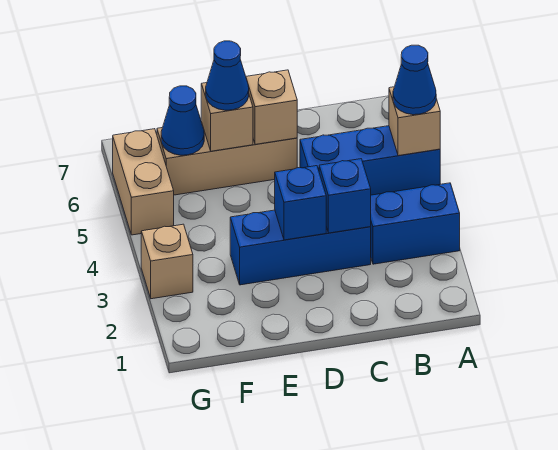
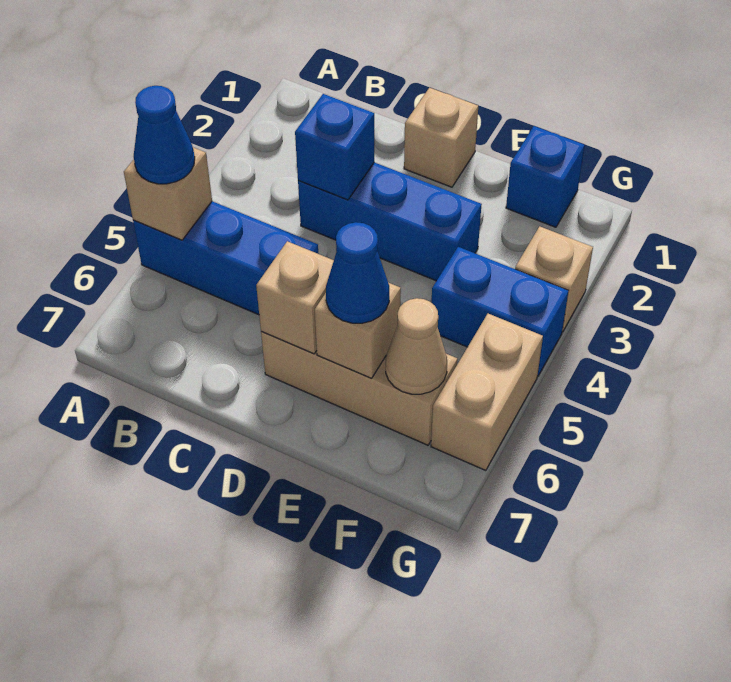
blue brick A3:B3 level 1 -> blue brick F4:G4 level 1
none -> tan brick D1 level 1
blue brick D3 level 2 -> blue brick F1 level 1
blue cone F6 level 2 -> tan cone F6 level 2

